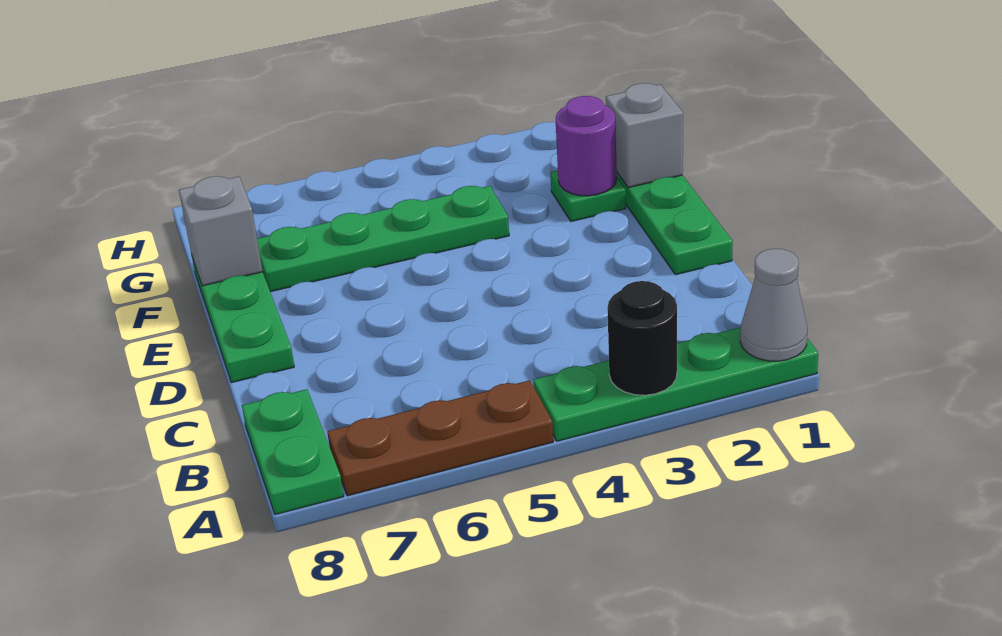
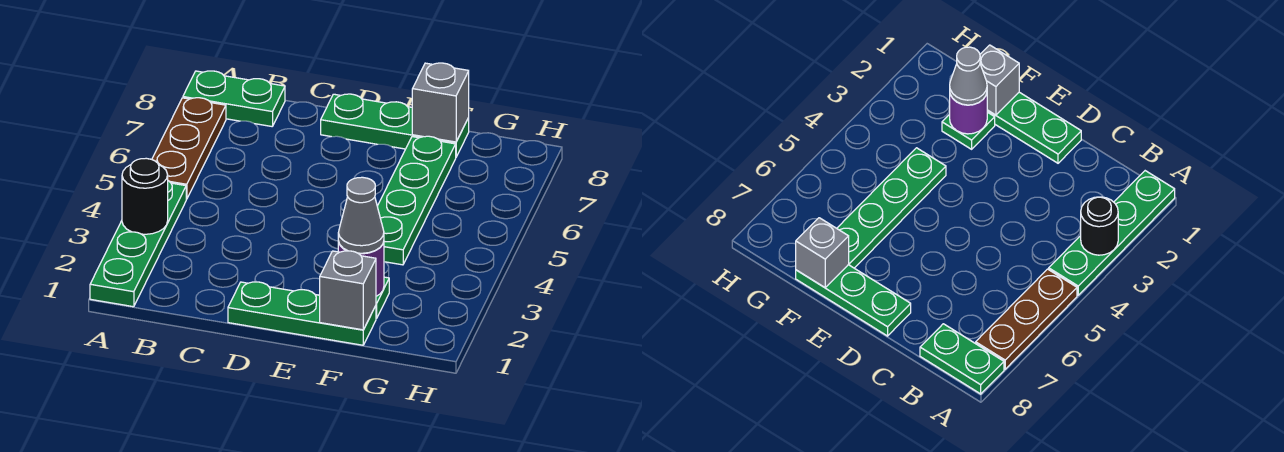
grey cone A1 level 2 -> grey cone F2 level 3

